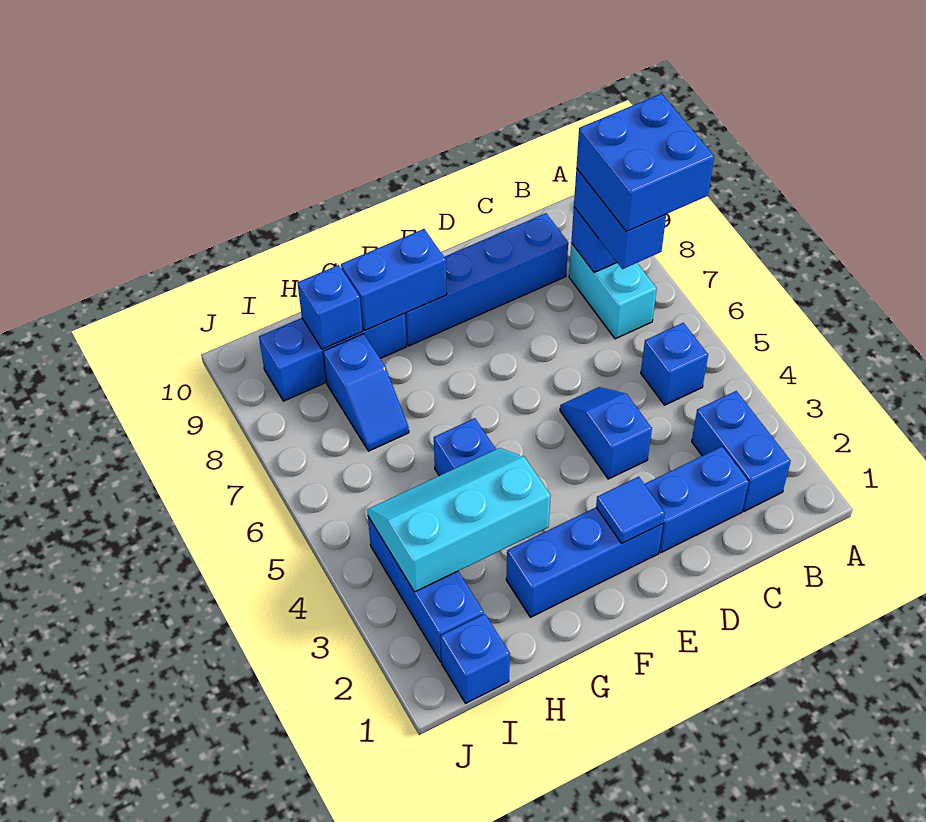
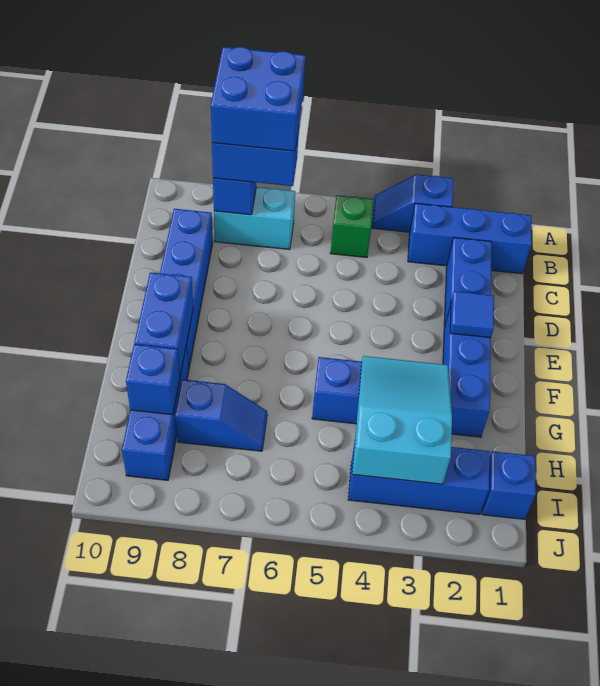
blue brick B2:B3 level 1 -> blue brick B1:B3 level 1
blue brick B5 level 1 -> green brick B5 level 1
blue slope D4:D5 level 1 top 4 -> blue slope A3:A4 level 1 top 3
cyan slope G3:I4 level 2 top 3 -> cyan slope G3:I4 level 2 top I

